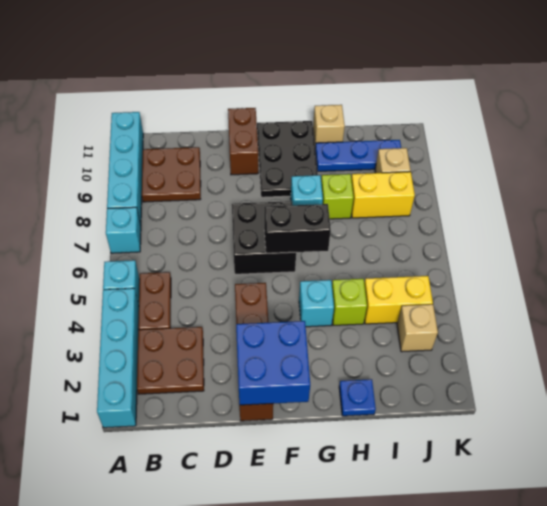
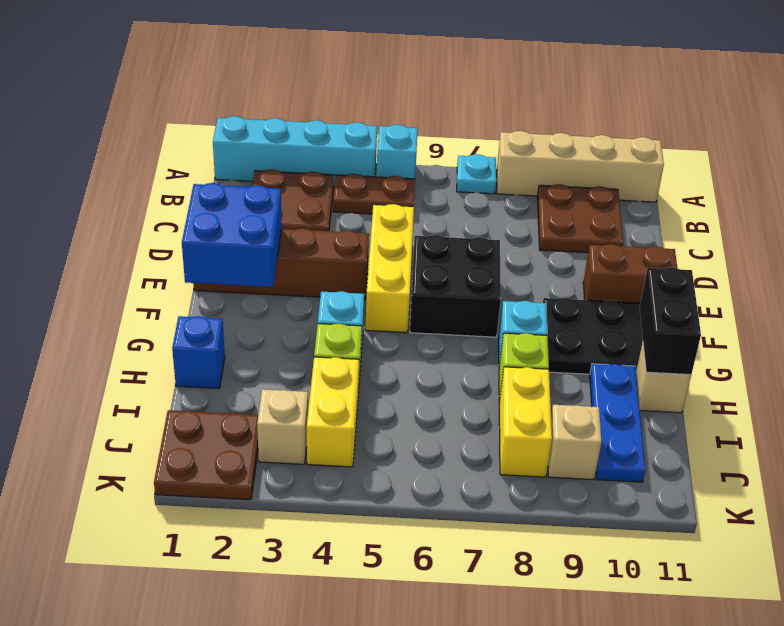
cyan brick A7 level 1 -> cyan plate A7 level 1
cyan brick A8:A11 level 1 -> tan brick A8:A11 level 1
none -> yellow brick D5:F5 level 1
black brick F6:G6 level 2 -> black brick G11:H11 level 2
blue plate H1 level 1 -> blue brick H1 level 1
none -> brown plate J1:K2 level 1

